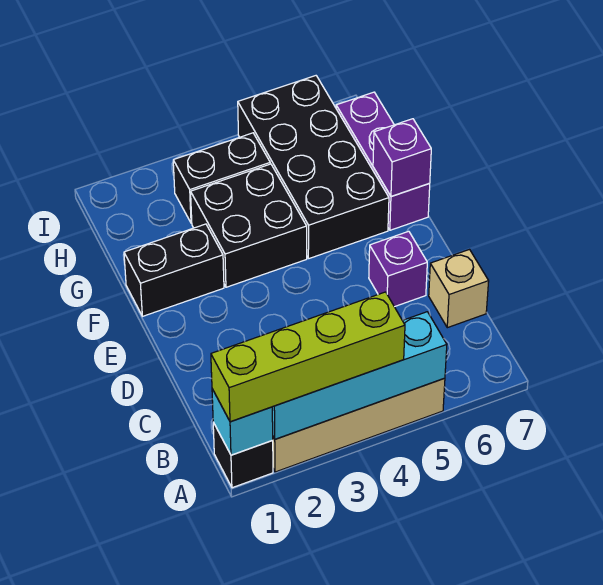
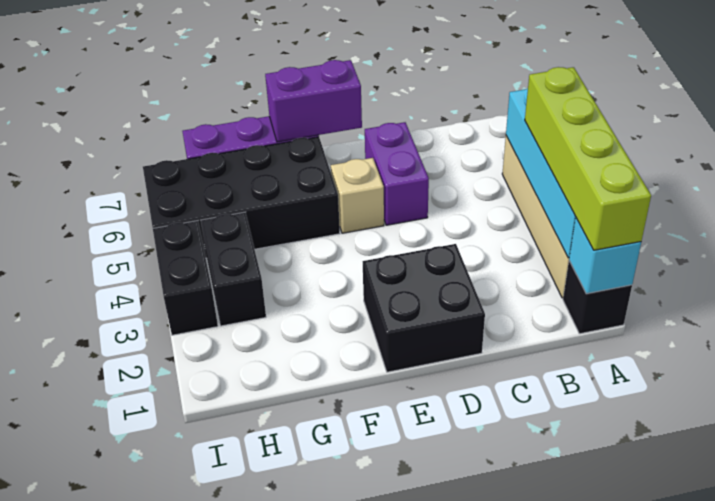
tan brick C7 level 1 -> tan brick E5 level 1
purple brick D6 level 1 -> purple brick D5:D6 level 1
black brick F1:F2 level 1 -> black brick I3:I4 level 1
black brick F3:G4 level 1 -> black brick D1:E2 level 1
purple brick F7 level 2 -> purple brick E7:F7 level 2

